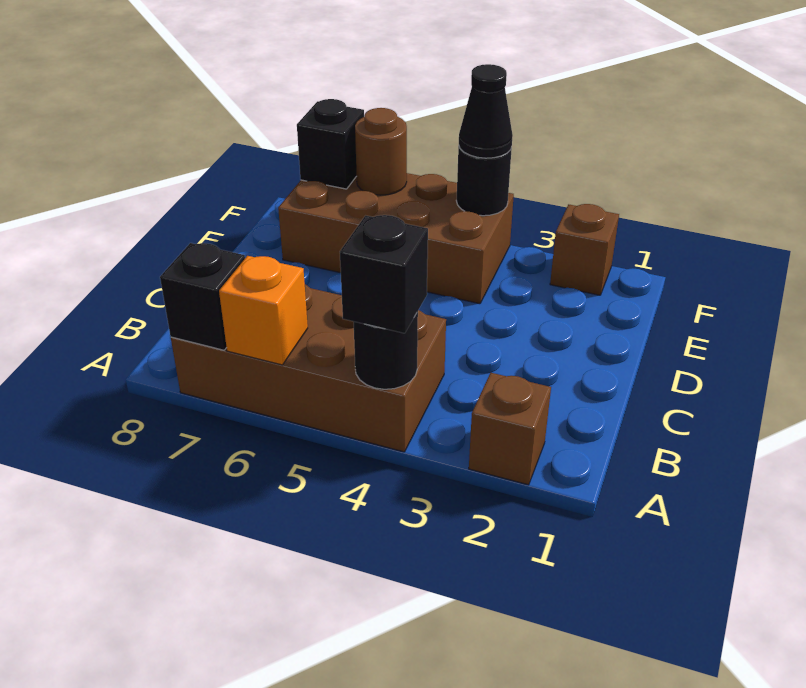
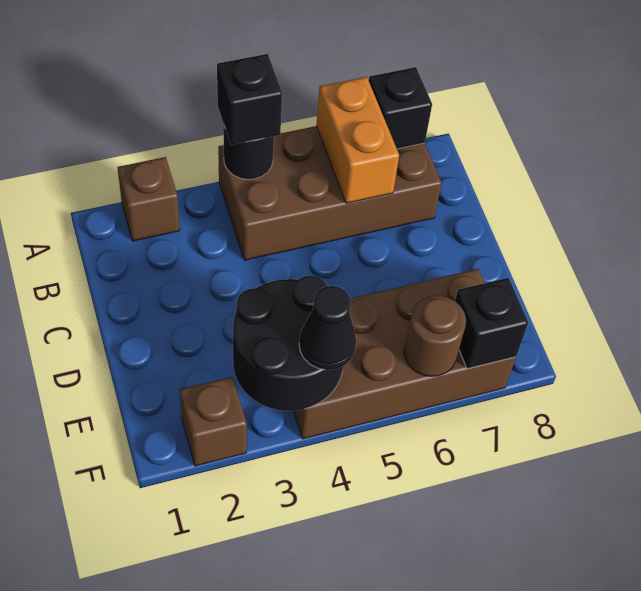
orange brick A6 level 2 -> orange brick A6:B6 level 2
black round brick F4 level 2 -> black round brick E3:F4 level 2

